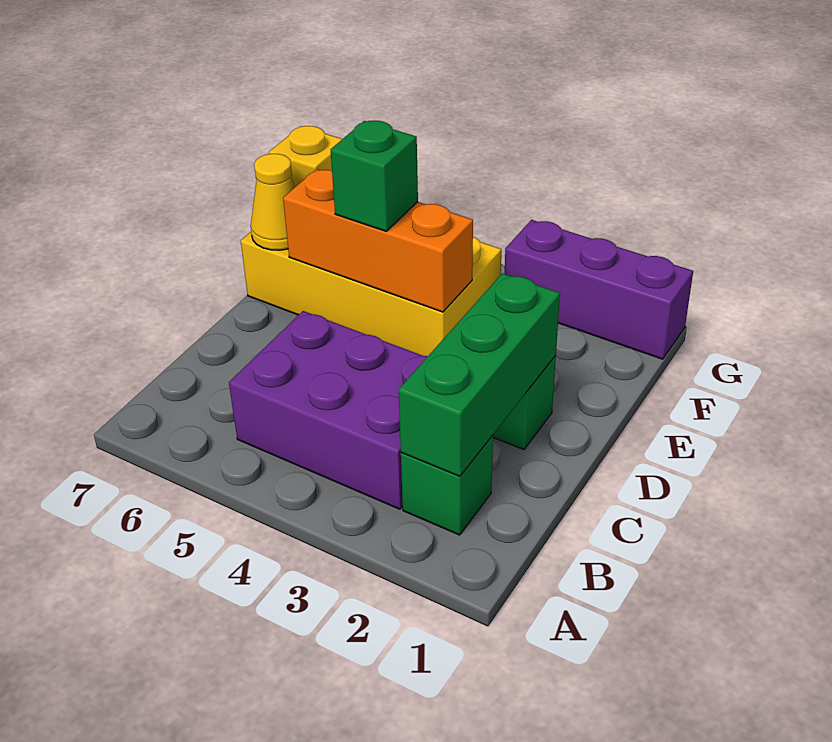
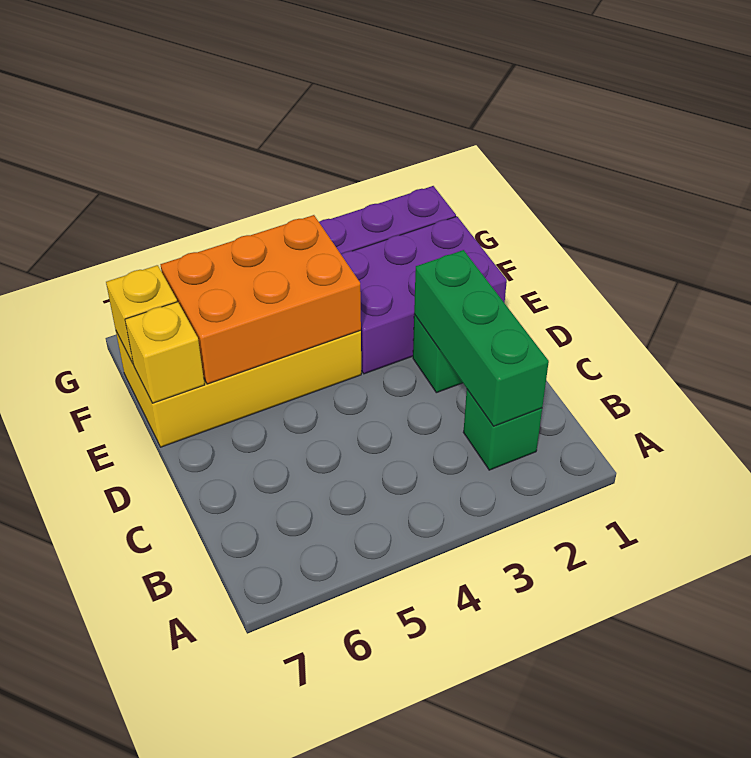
purple brick B3:C5 level 1 -> purple brick E1:F3 level 1
orange brick E4:E6 level 2 -> orange brick E4:F6 level 2
green brick E5 level 3 -> none
yellow cone E7 level 2 -> yellow brick E7 level 2

